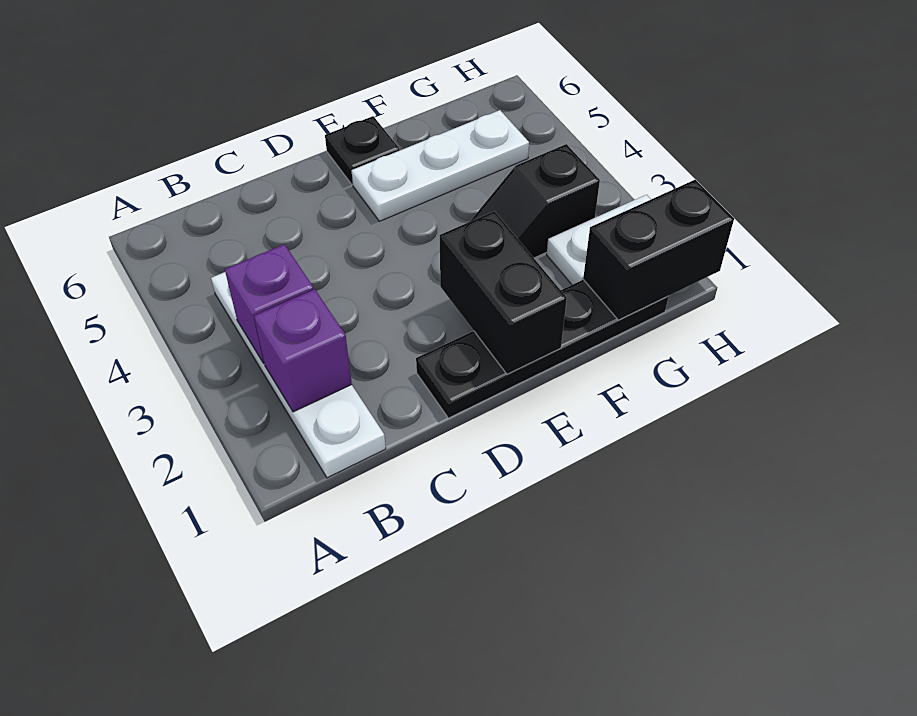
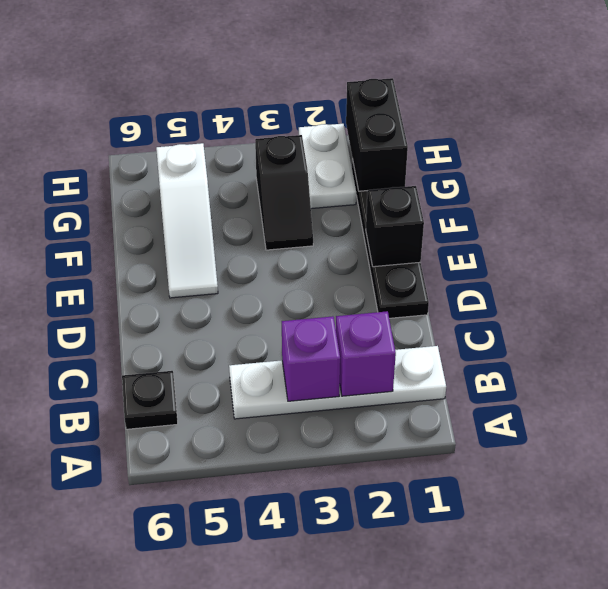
black brick E1:E2 level 2 -> black brick E1 level 2
white plate E5:G5 level 1 -> white slope E5:G5 level 1 top G
black plate E6 level 1 -> black plate B6 level 1

